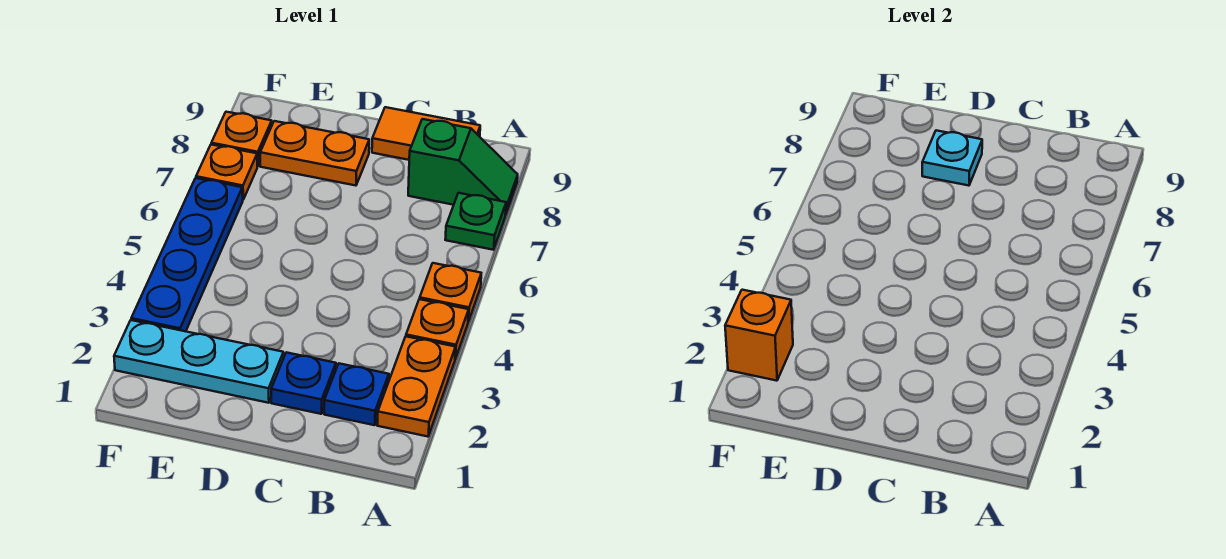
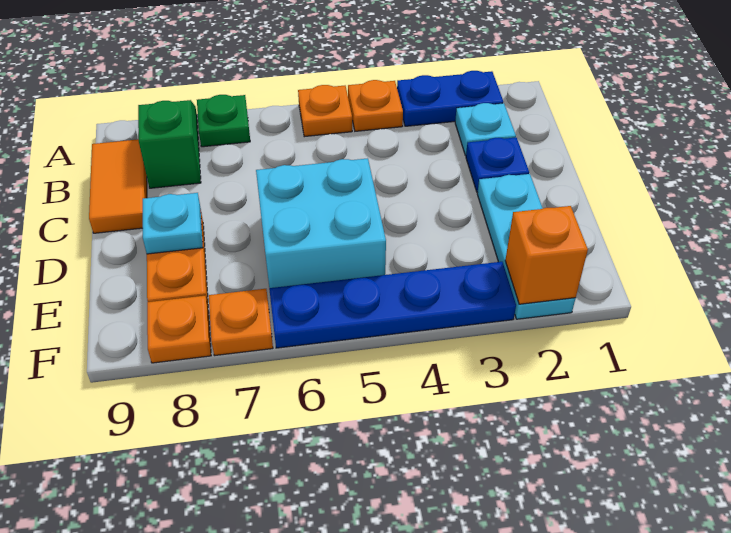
orange plate A2:A3 level 1 -> blue plate A2:A3 level 1
blue plate B2 level 1 -> cyan plate B2 level 1
none -> cyan brick D5:E6 level 1

